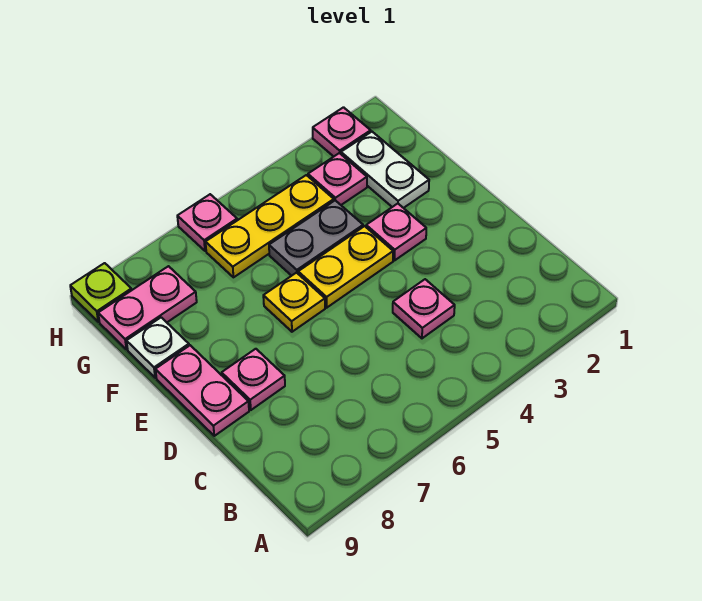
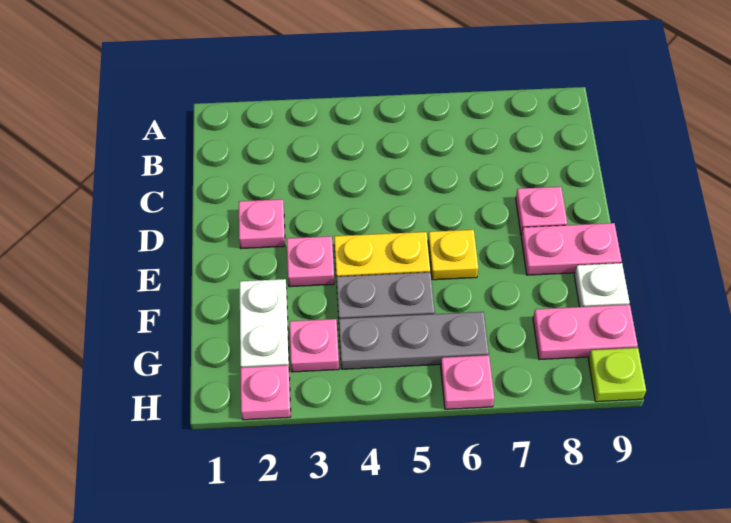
pink plate C4 level 1 -> pink plate D2 level 1
pink plate D9:E9 level 1 -> pink plate E8:E9 level 1
yellow plate G4:G6 level 1 -> grey plate G4:G6 level 1

